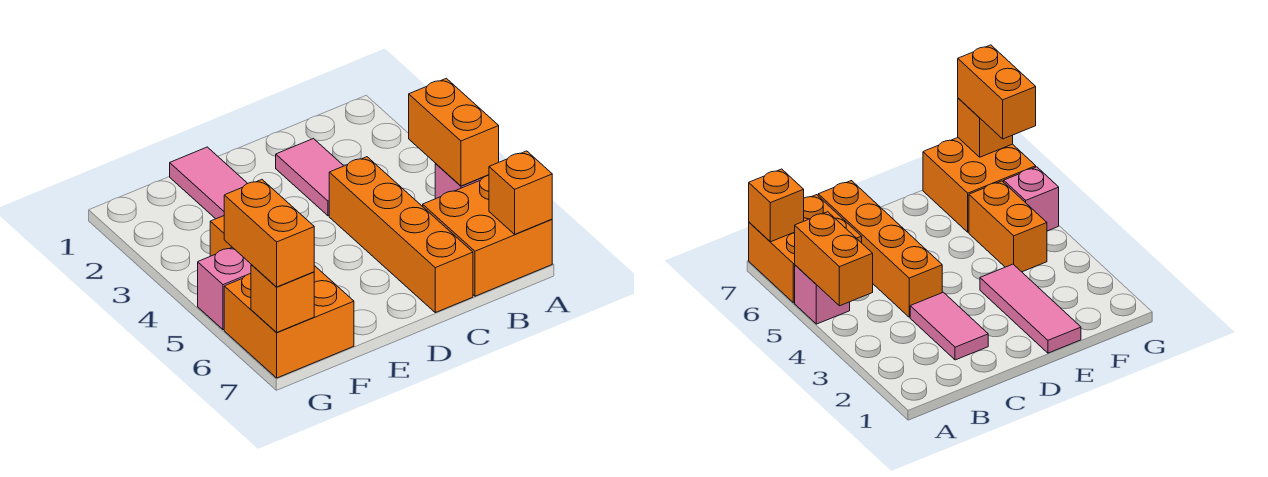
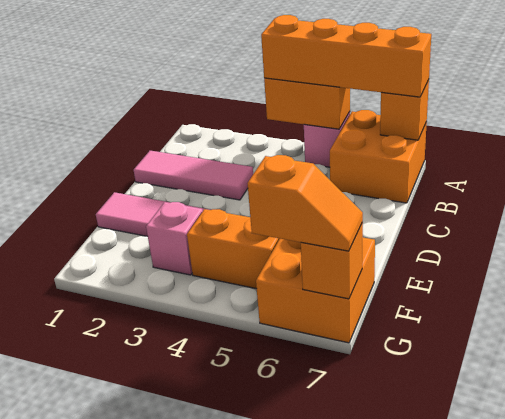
pink tile C2:C3 level 1 -> pink tile C1:C3 level 1
orange brick C4:C7 level 1 -> orange brick A4:A7 level 3
pink brick G5 level 1 -> pink brick F3 level 1
orange brick G6:G7 level 3 -> orange slope G6:G7 level 3 top 6

